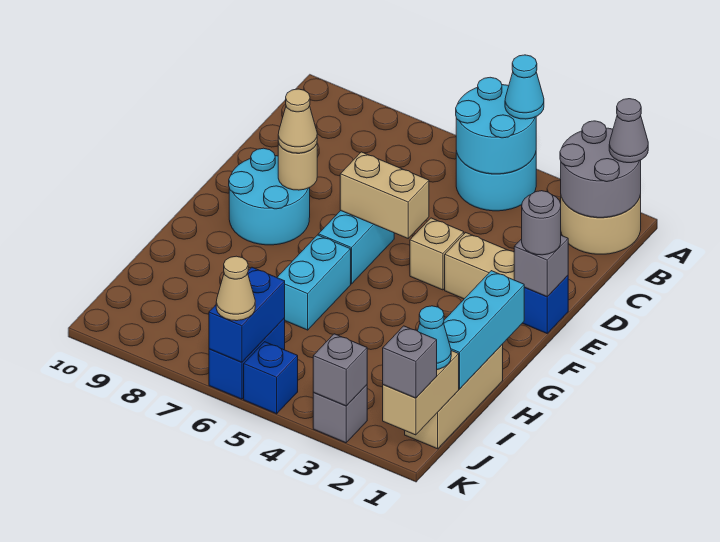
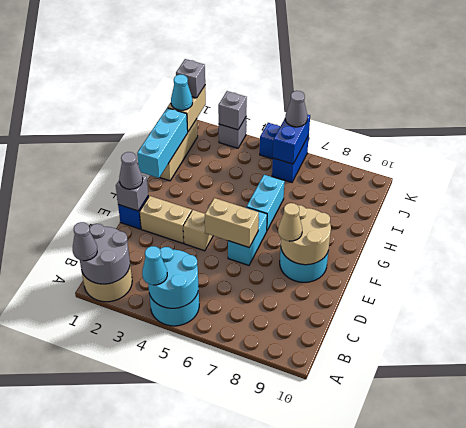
grey round brick E1 level 3 -> grey cone E1 level 3
tan round brick E8 level 2 -> tan round brick E8:F9 level 2
tan cone K6 level 3 -> grey cone K6 level 3

